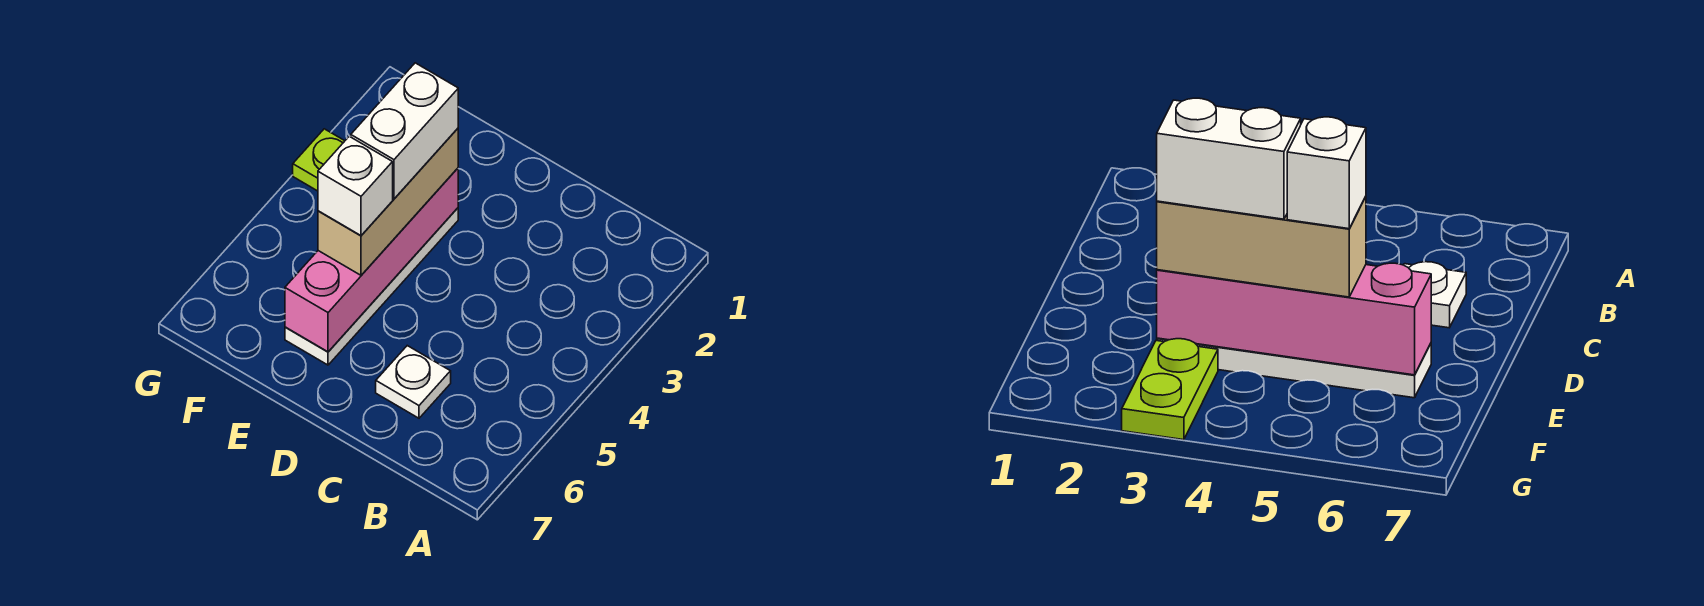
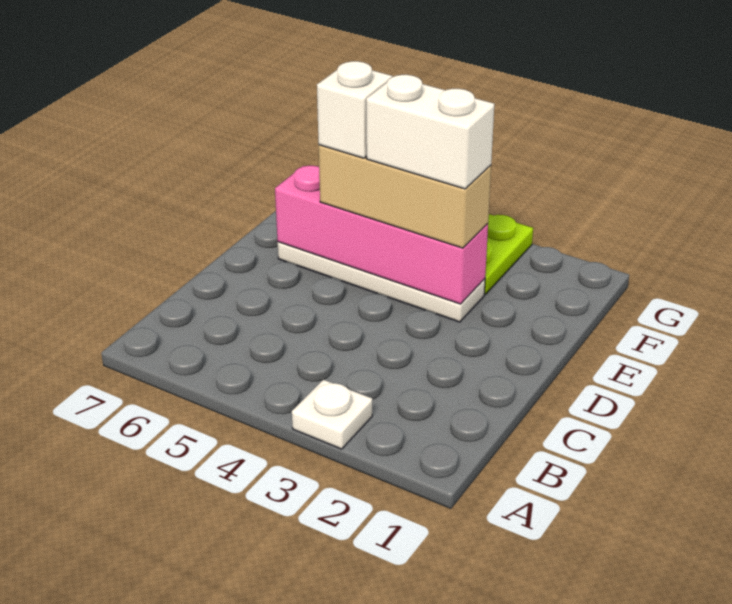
white plate C6 level 1 -> white plate A3 level 1

